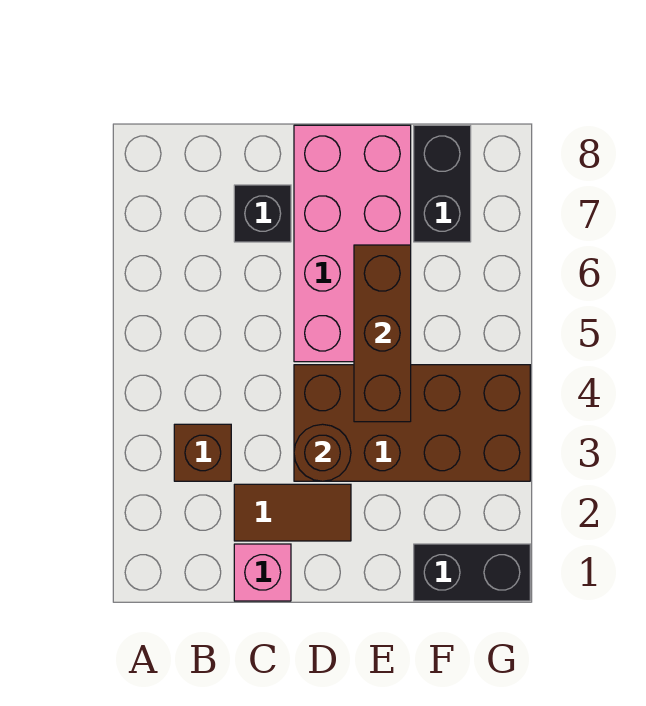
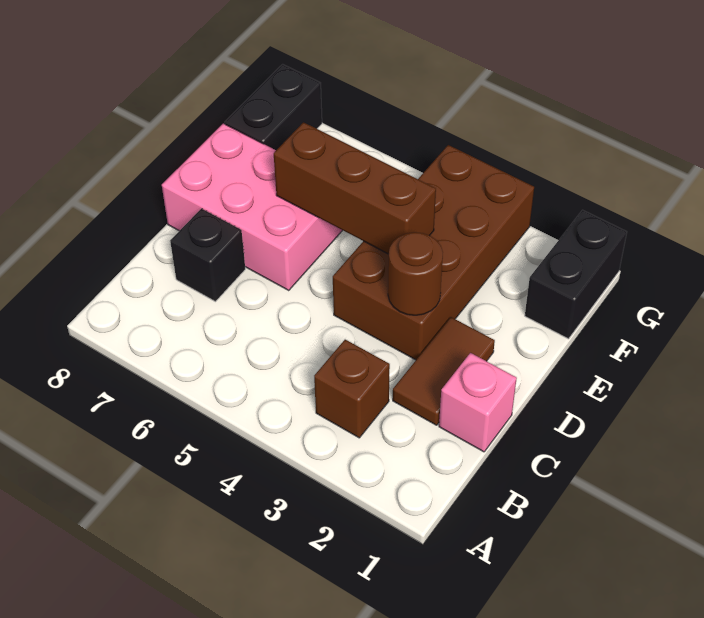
pink brick D5:E8 level 1 -> pink brick D6:E8 level 1
black brick F7:F8 level 1 -> black brick F8:G8 level 1

